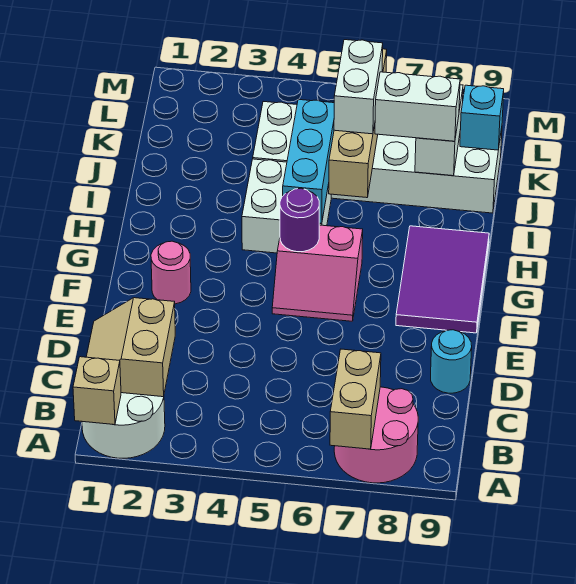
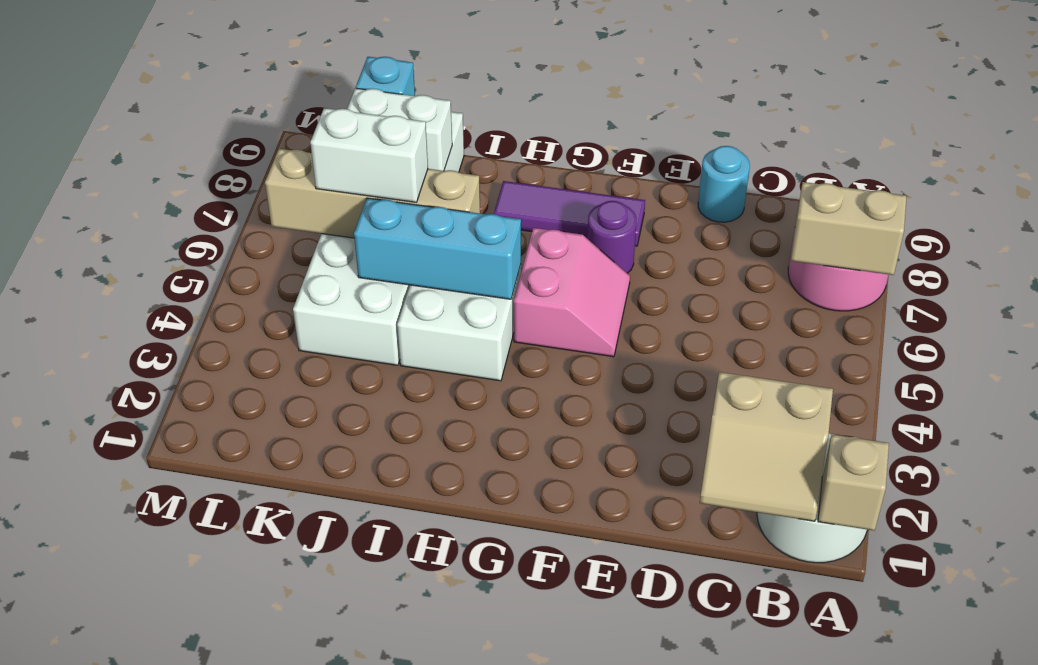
pink round brick F2 level 1 -> none
purple tile F8:H9 level 1 -> purple tile F8:H8 level 1
purple round brick G5 level 2 -> purple round brick F7 level 1
white brick J7:J8 level 3 -> none

